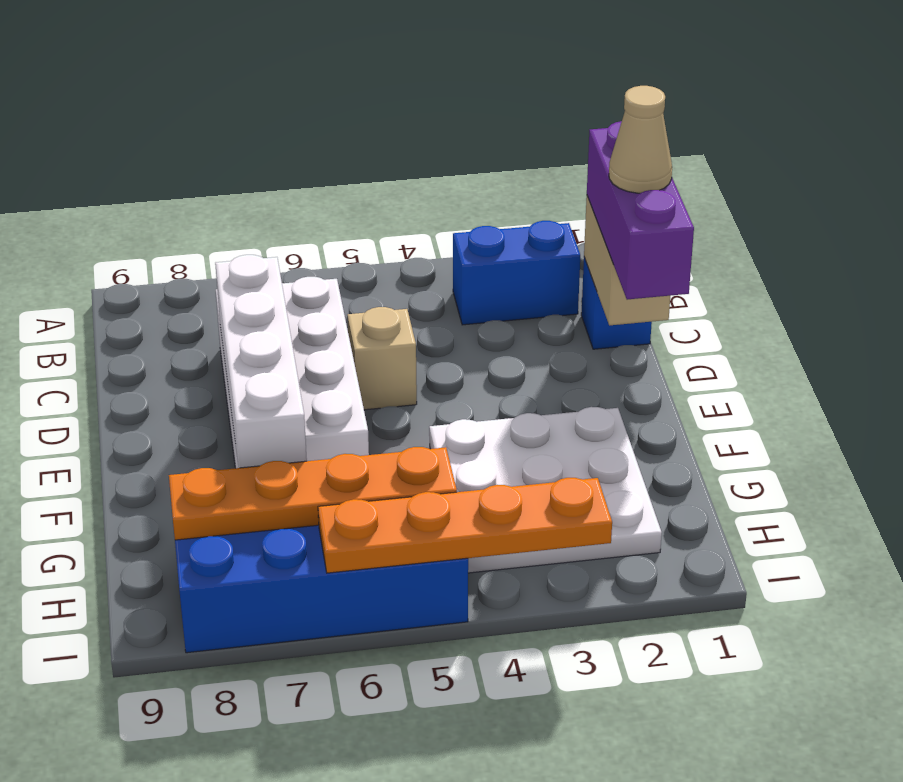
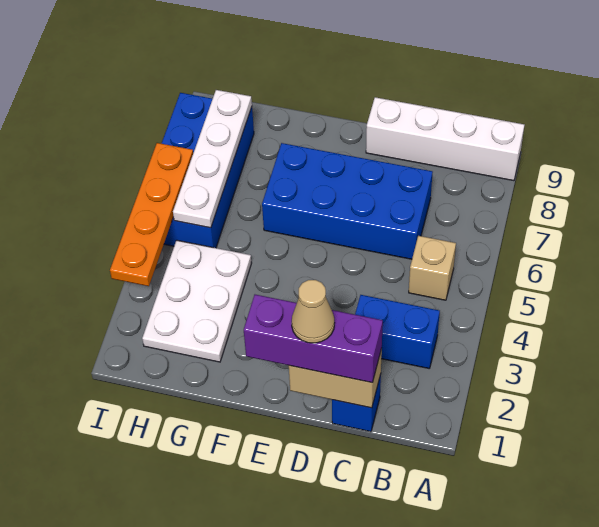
blue brick B2:B3 level 1 -> blue brick B3:C3 level 1
white brick C6:F7 level 1 -> blue brick C6:F7 level 1
tan brick D5 level 1 -> tan brick B5 level 1
white brick D7:G7 level 2 -> white brick A9:D9 level 1
white plate F2:H4 level 1 -> white plate G2:H4 level 1
orange plate H5:H8 level 2 -> white plate H5:H8 level 2

